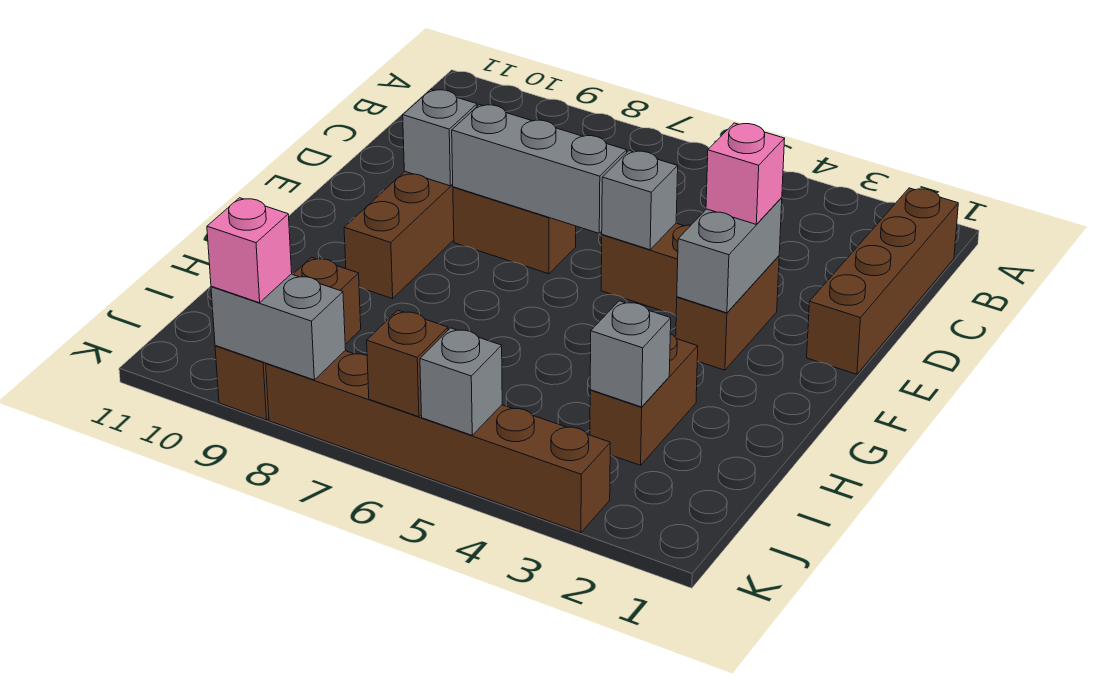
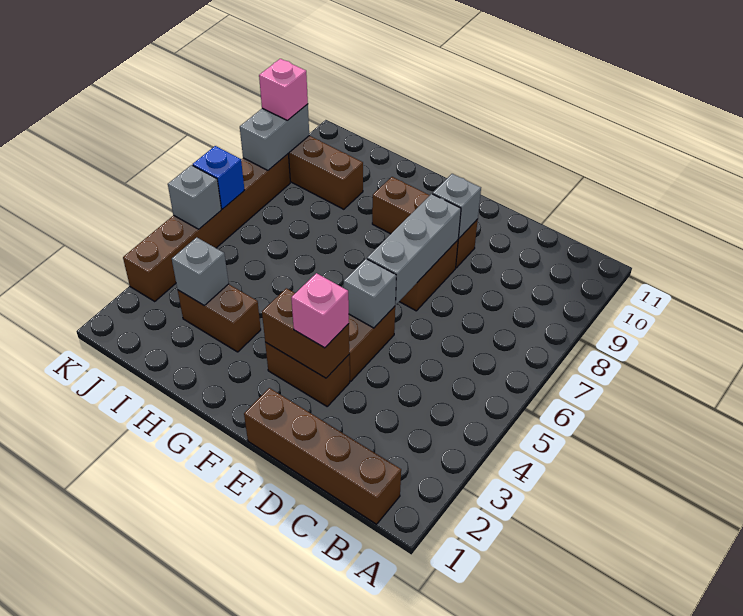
grey brick E3:F3 level 2 -> brown brick E3:F3 level 2
brown brick K6 level 2 -> blue brick K6 level 2

